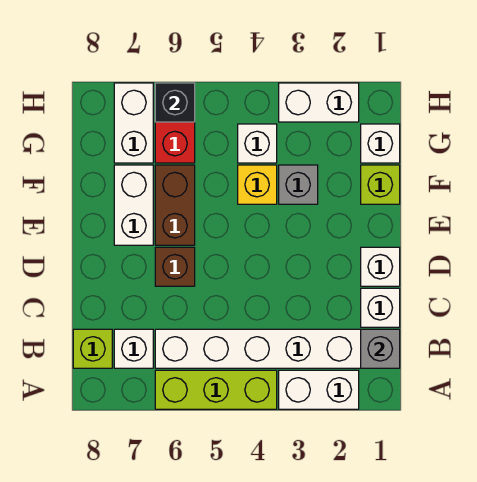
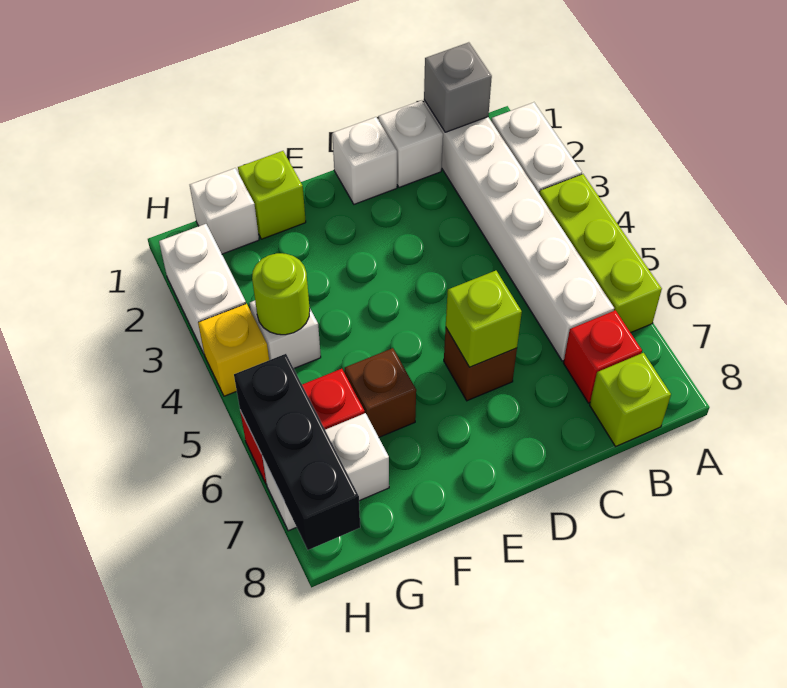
white brick B7 level 1 -> red brick B7 level 1
none -> lime brick D6 level 2
brown brick E6:F6 level 1 -> brown brick F6 level 1
white brick E7:F7 level 1 -> none
grey brick F3 level 1 -> none
yellow brick F4 level 1 -> yellow brick H4 level 1
none -> lime round brick G4 level 2
black brick H6 level 2 -> black brick H6:H8 level 2

